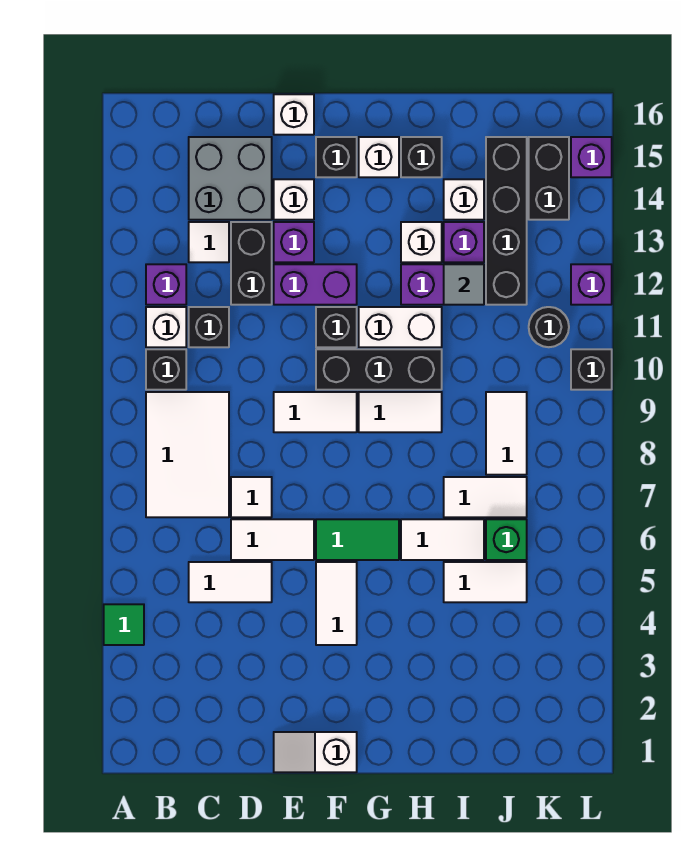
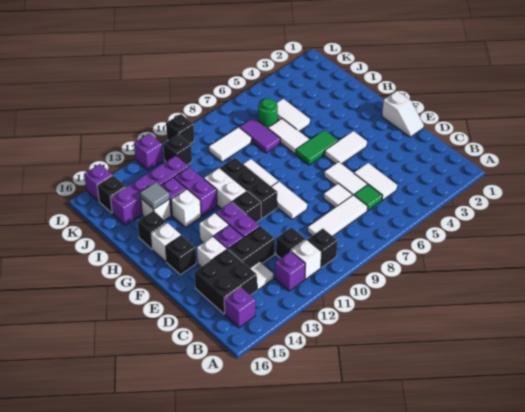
green tile A4 level 1 -> green tile C6 level 1
white tile B7:C9 level 1 -> white tile C7:C9 level 1
none -> purple brick B15 level 1
grey brick C14:D15 level 1 -> black brick C14:D15 level 1
white brick E16 level 1 -> white brick F13 level 1
green tile F6:G6 level 1 -> green tile G5:G6 level 1
white tile I7:J7 level 1 -> purple tile I7:J7 level 1
grey tile I12 level 2 -> grey tile I14 level 2
green brick J6 level 1 -> green round brick J6 level 1
black brick J12:J15 level 1 -> purple brick J12:J15 level 1
black round brick K11 level 1 -> black brick K11 level 1
black brick K14:K15 level 1 -> black brick K15 level 1

